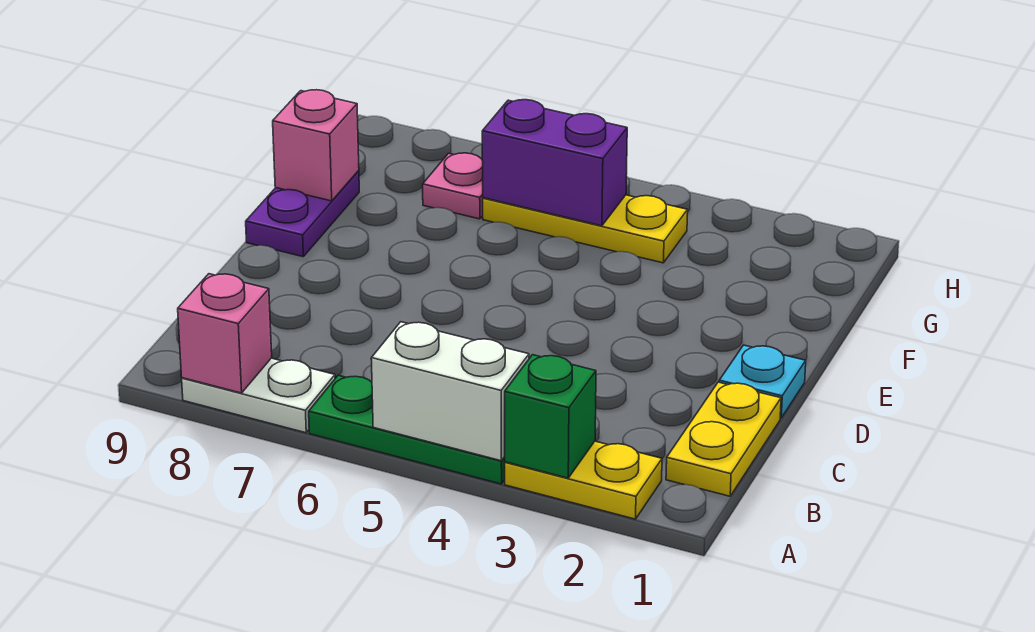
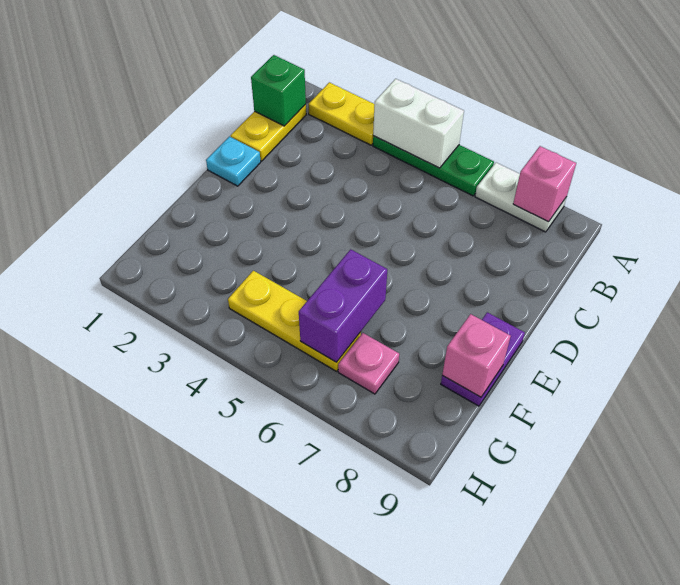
green brick A3 level 2 -> green brick B1 level 2
purple brick G5:G6 level 2 -> purple brick F6:G6 level 2

